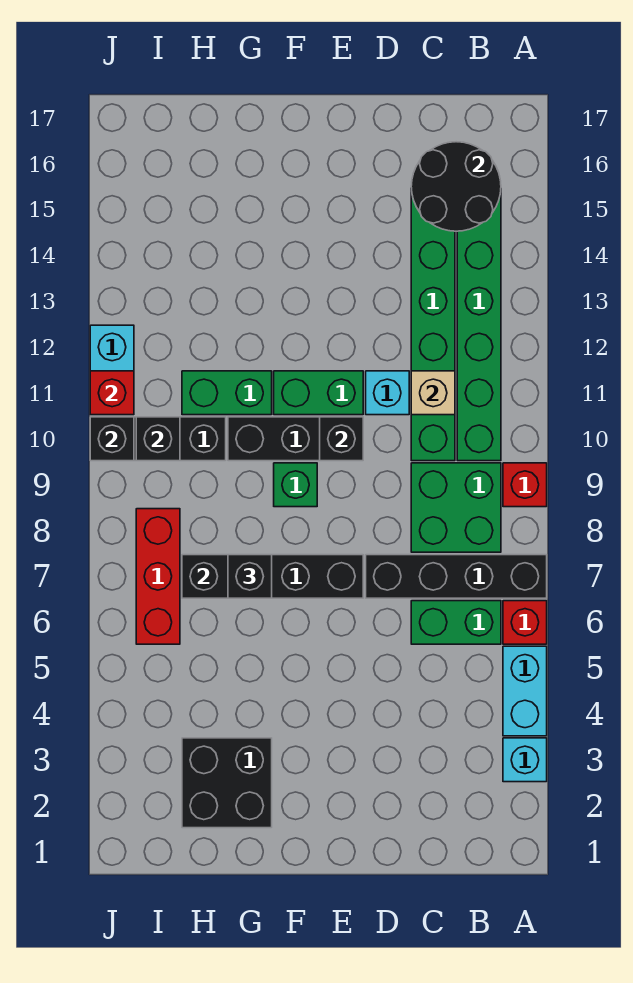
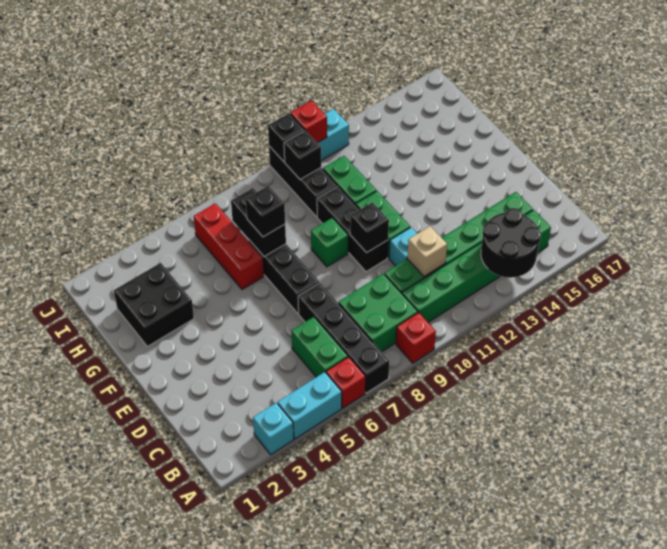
black round brick B15:C16 level 2 -> black round brick A13:B14 level 2
red brick I6:I8 level 1 -> red brick G6:I6 level 1

